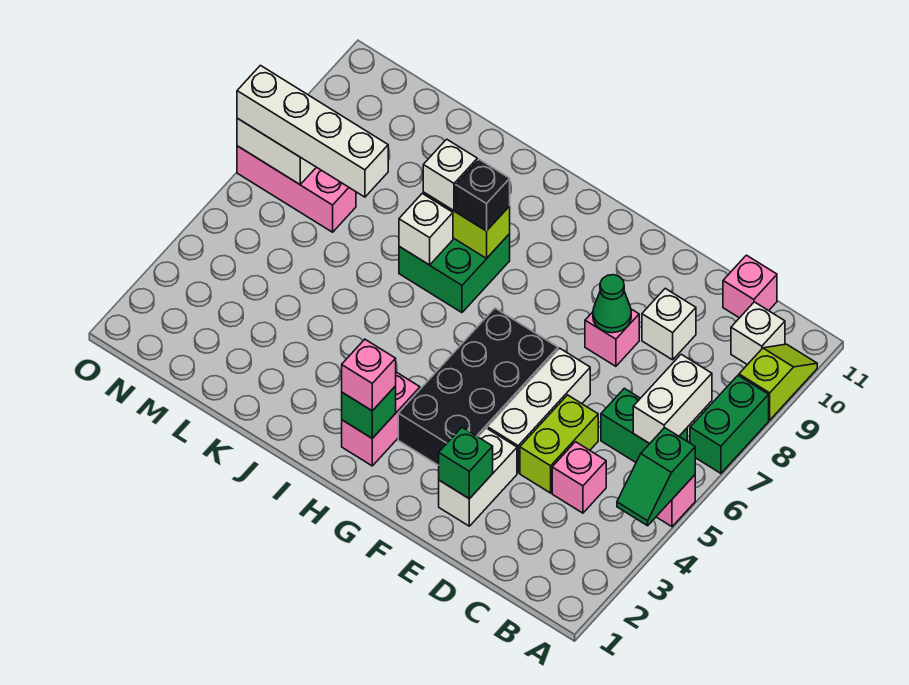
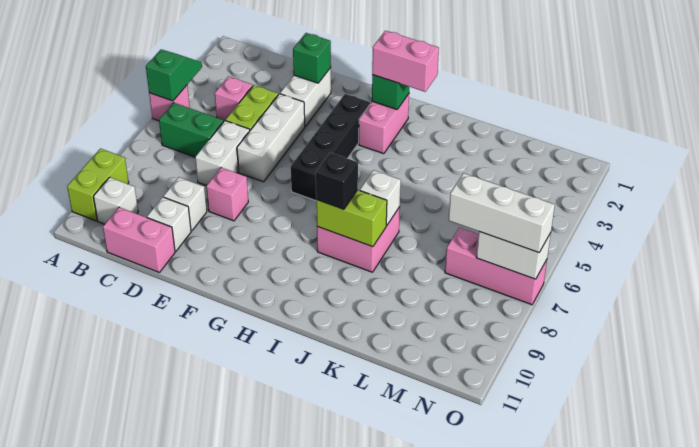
green brick A7:A8 level 1 -> none
lime slope A9:A10 level 1 top 9 -> lime brick A9:A10 level 1
white brick B6:B7 level 2 -> white brick D6:D7 level 1
pink brick C11 level 1 -> pink brick C11:D11 level 1
green cone E8 level 2 -> none
black brick F3:G6 level 1 -> black brick G3:G6 level 1
pink brick H2 level 3 -> pink brick H2:I2 level 3
green brick I7:J8 level 1 -> pink brick I7:J8 level 1
white brick J8 level 3 -> white brick D10 level 1
white brick L7:O7 level 3 -> white brick M7:O7 level 3

